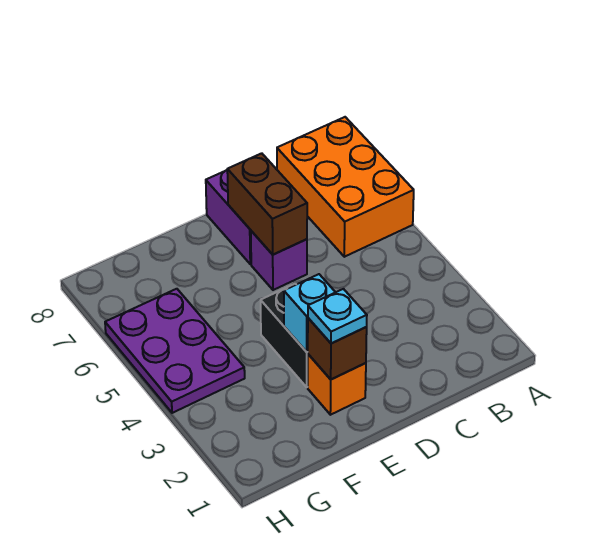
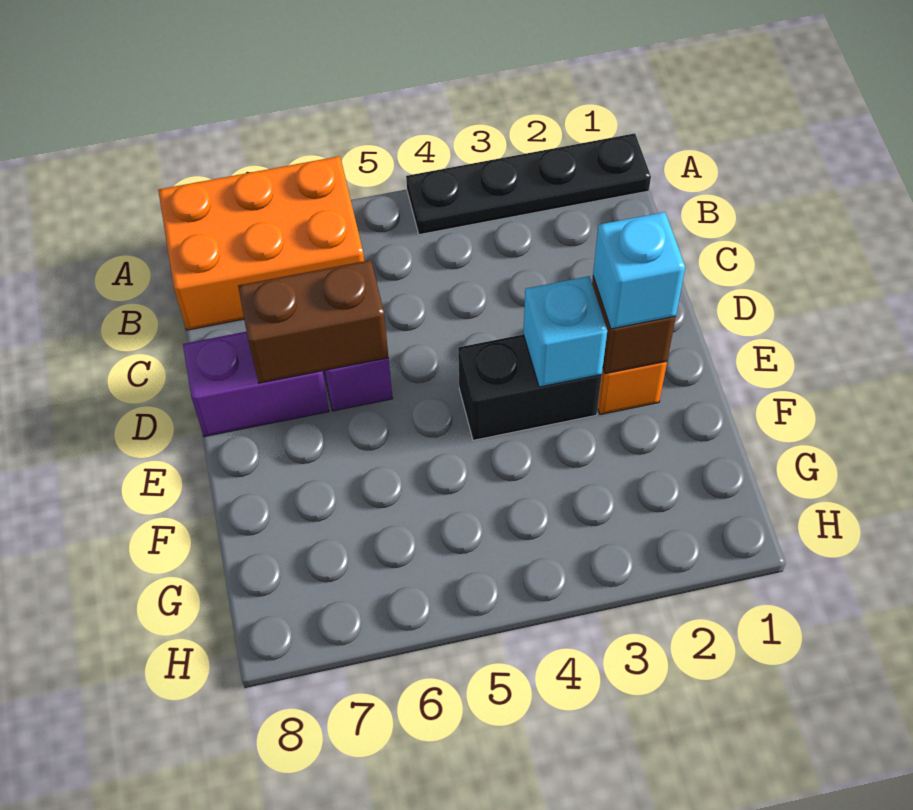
none -> black plate A1:A4 level 1
cyan plate E2 level 3 -> cyan brick E2 level 3
purple plate G4:H6 level 1 -> none

